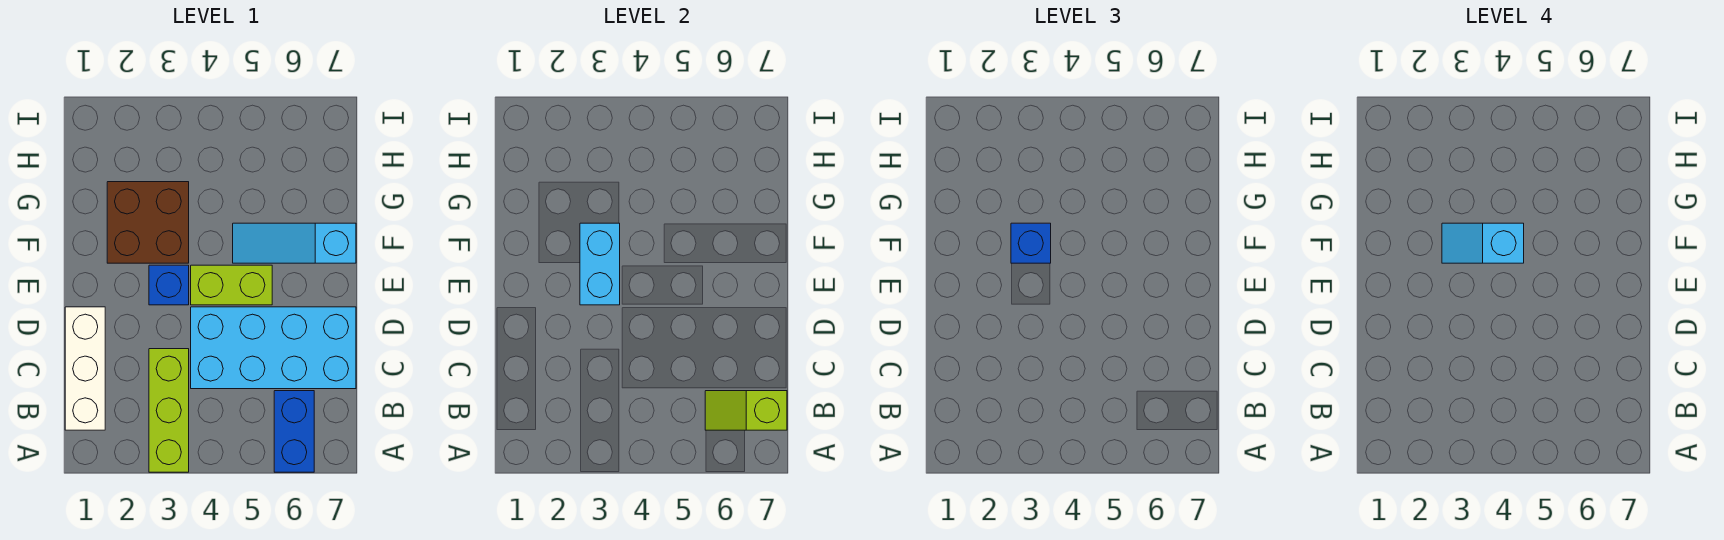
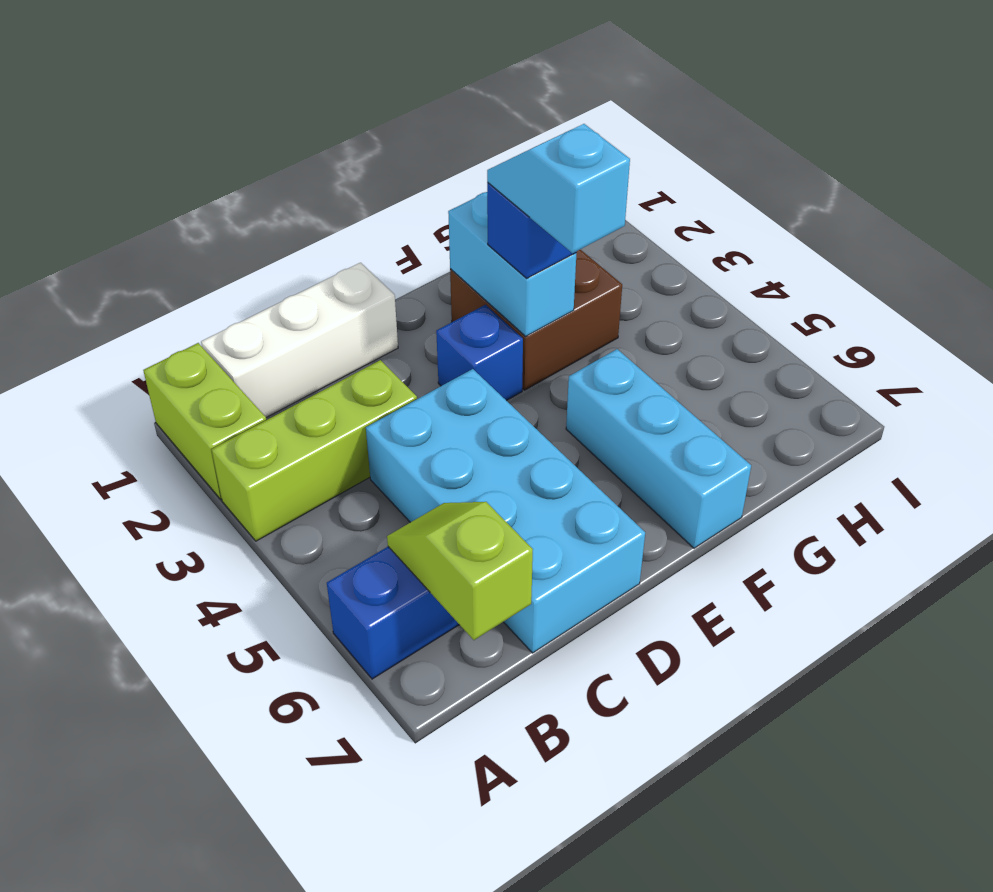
cyan brick E3:F3 level 2 -> cyan brick F2:F3 level 2
lime brick E4:E5 level 1 -> lime brick A1:A2 level 1
cyan slope F5:F7 level 1 top 7 -> cyan brick F5:F7 level 1

